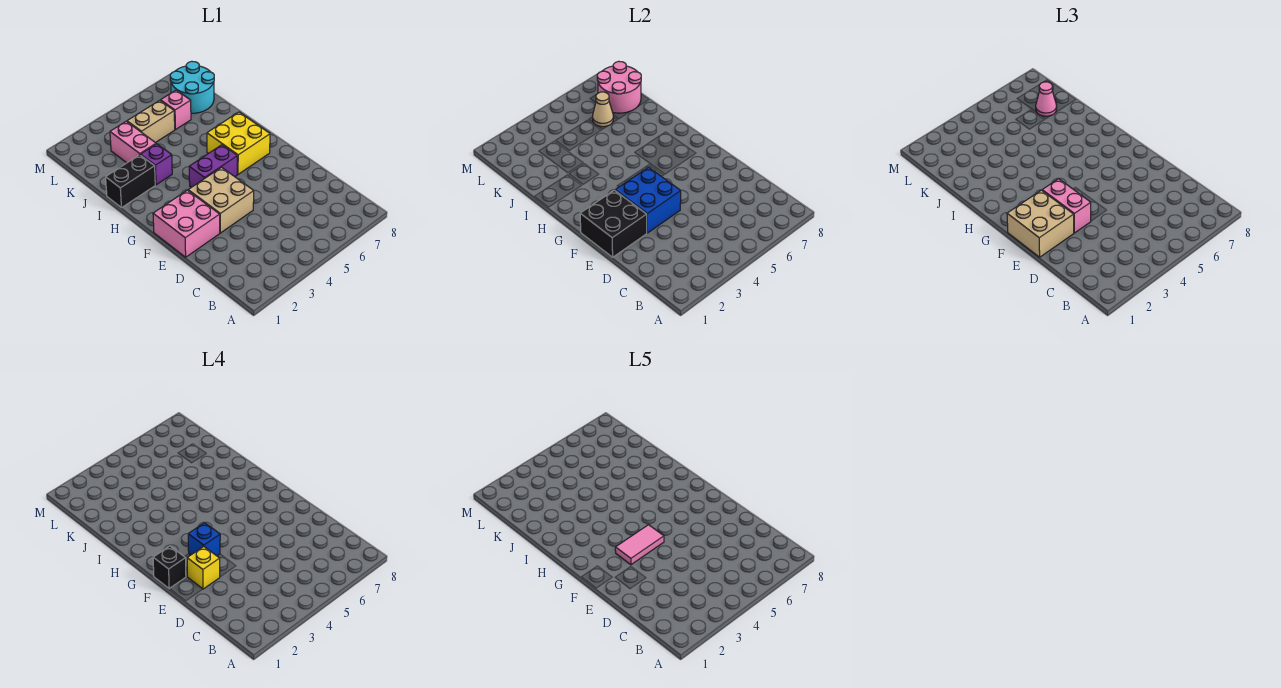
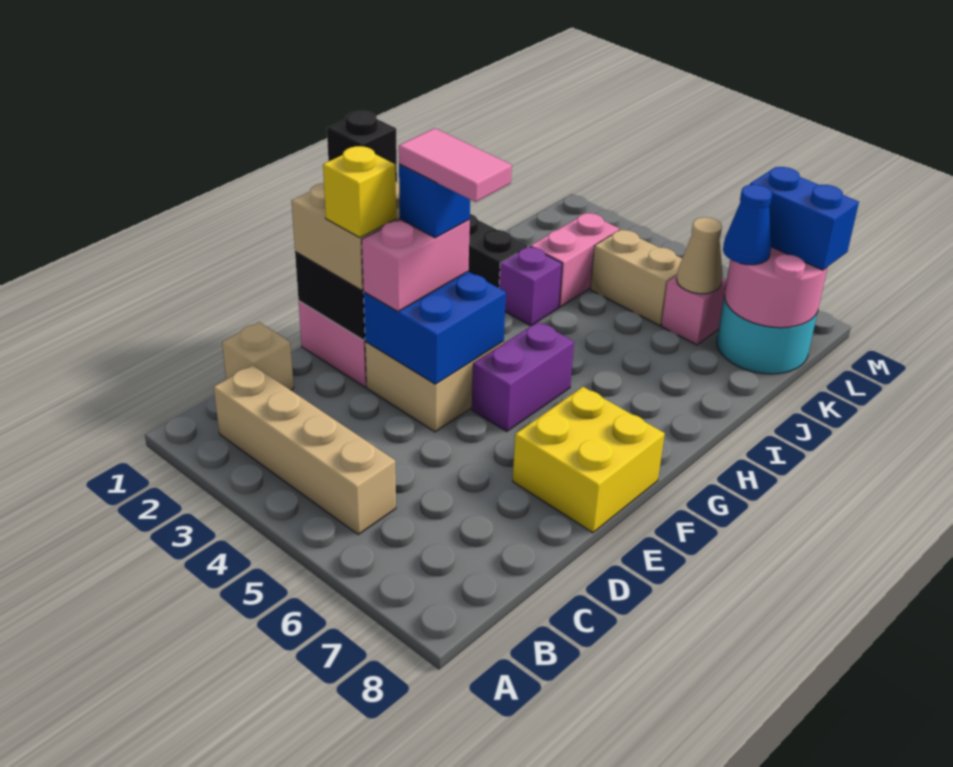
none -> tan brick B2:B5 level 1
none -> tan brick C1 level 1
purple brick G4:G5 level 1 -> purple brick F5:G5 level 1
yellow brick G6:H7 level 1 -> yellow brick E7:F8 level 1
pink cone K7 level 3 -> blue cone K7 level 3
none -> blue brick L7:L8 level 3

